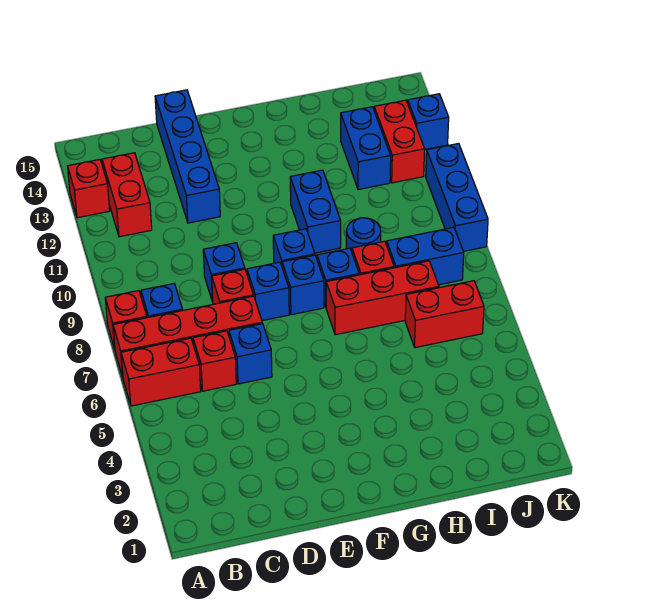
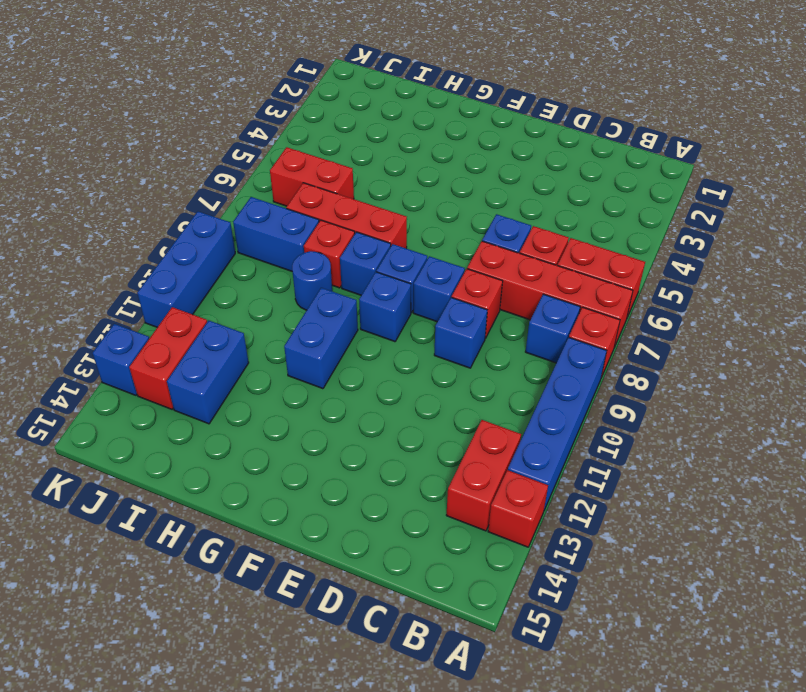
blue brick D12:D15 level 1 -> blue brick A9:A12 level 1

